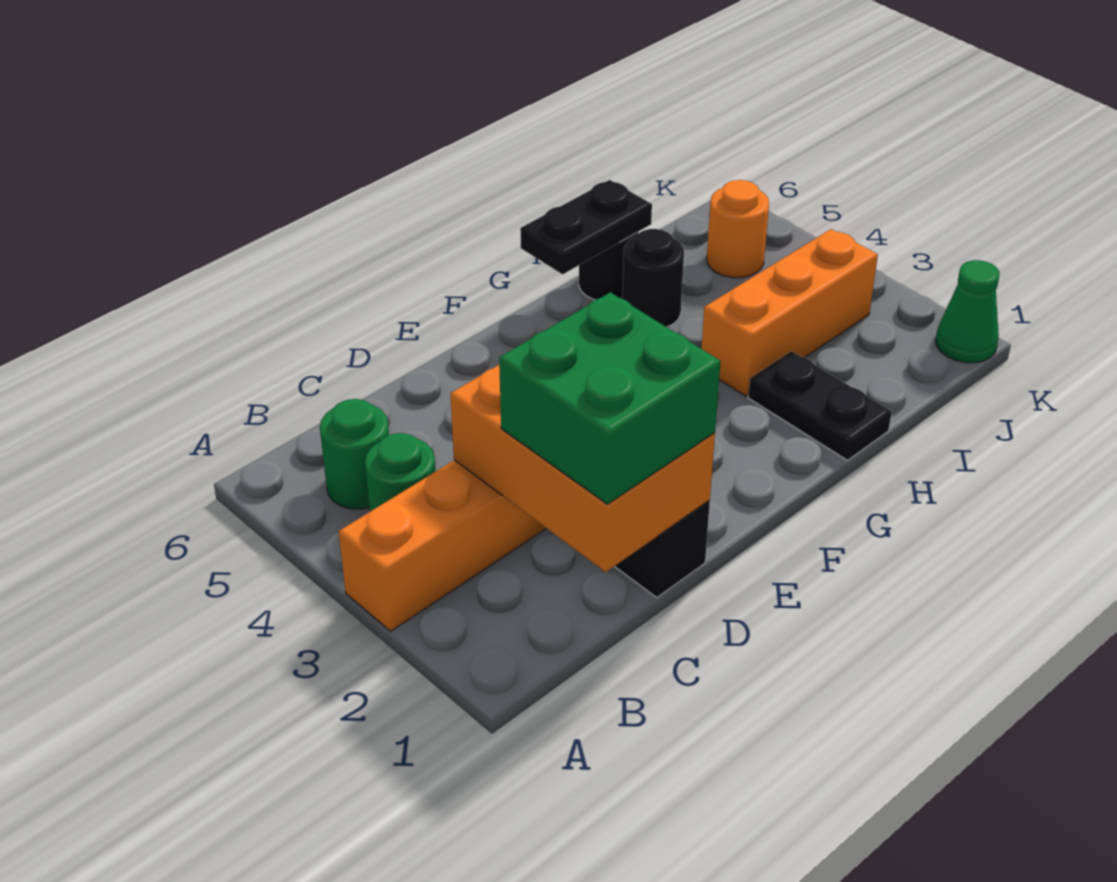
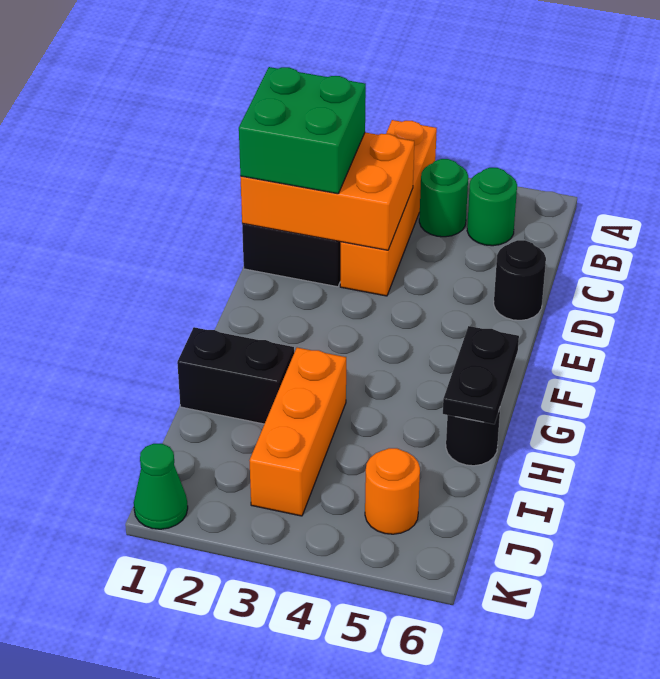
black plate H1:H2 level 1 -> black brick H1:H2 level 1
black round brick H5 level 1 -> black round brick D6 level 1

